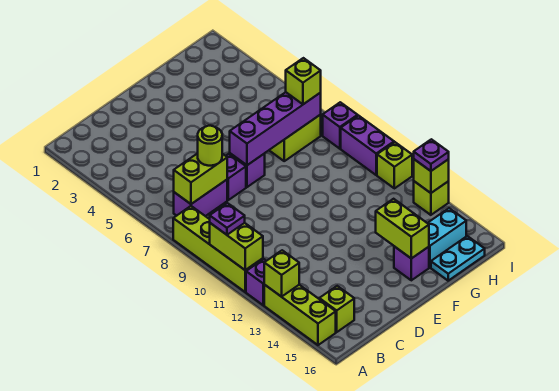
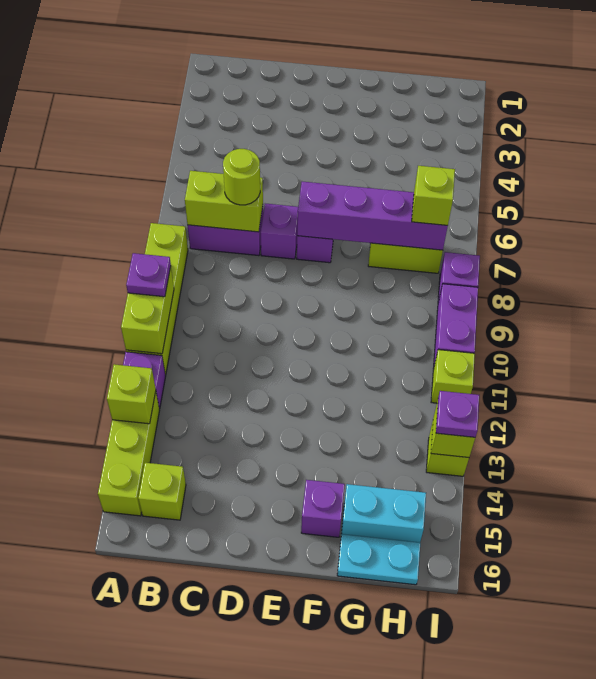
lime brick F14:F15 level 2 -> none

